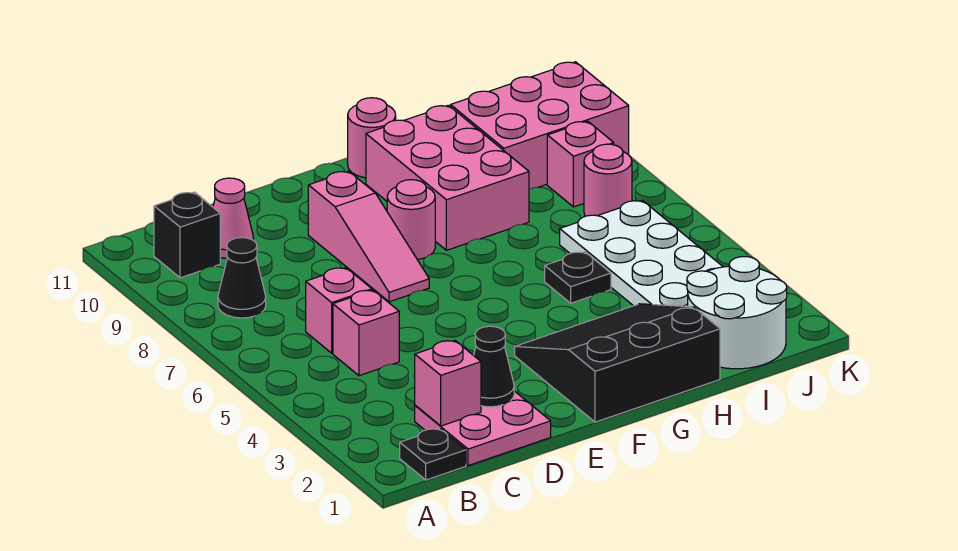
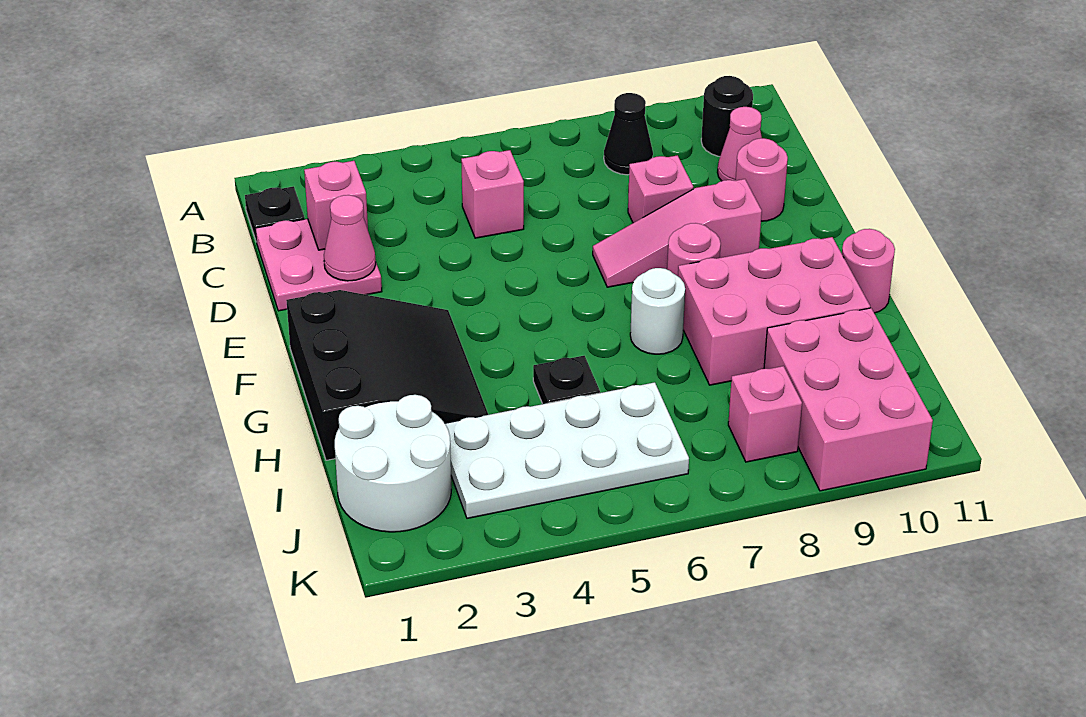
black brick B10 level 1 -> black round brick B10 level 1
pink brick C6 level 1 -> pink brick D8 level 1
black cone D2 level 2 -> pink cone D2 level 2
none -> white round brick G7 level 1
pink round brick J7 level 1 -> pink round brick D10 level 1

